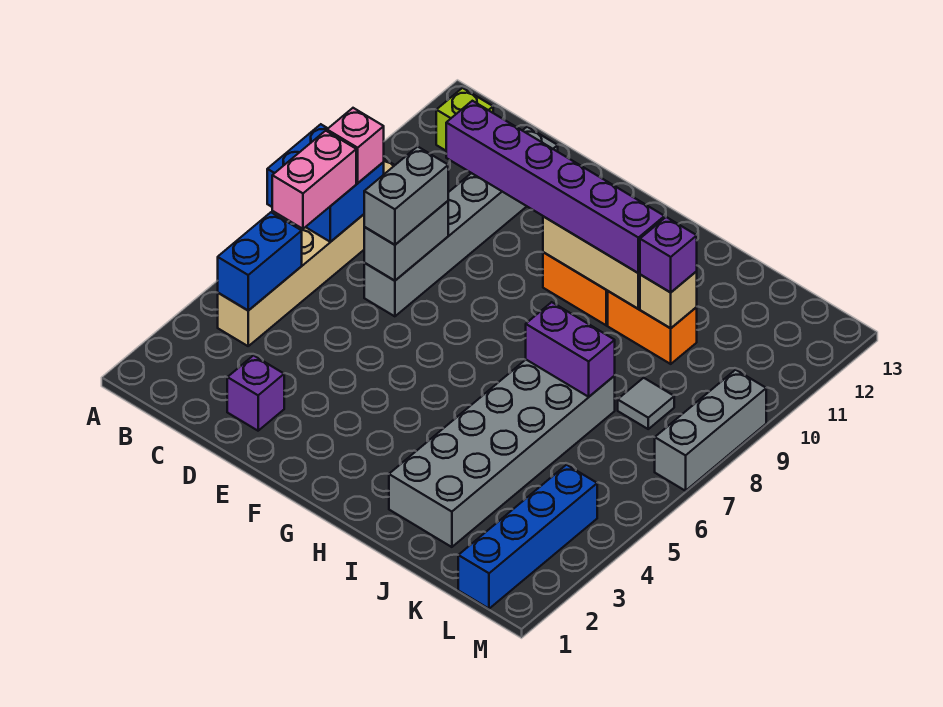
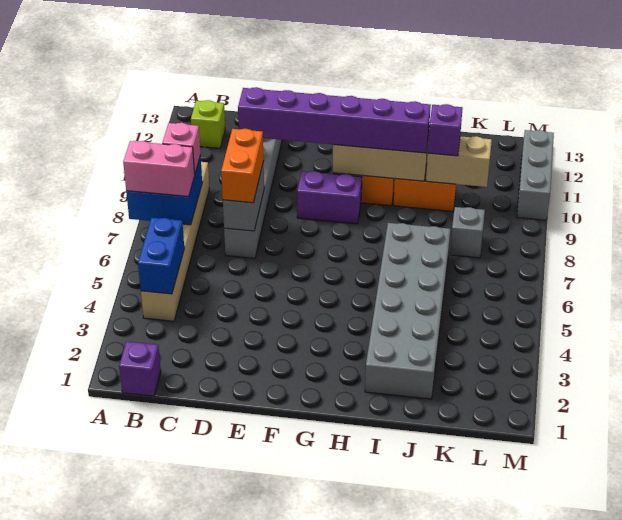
pink brick B6:B7 level 3 -> pink brick A7:B7 level 3
purple brick D2 level 1 -> purple brick B1 level 1
grey brick D7:D8 level 3 -> orange brick D7:D8 level 3
purple brick I7:J7 level 2 -> purple brick F9:G9 level 1
tan brick J10 level 2 -> tan brick J10:K10 level 2
grey tile K8 level 1 -> grey brick K8 level 1
blue brick L1:L4 level 1 -> none
grey brick M7:M9 level 1 -> grey brick M10:M12 level 1

